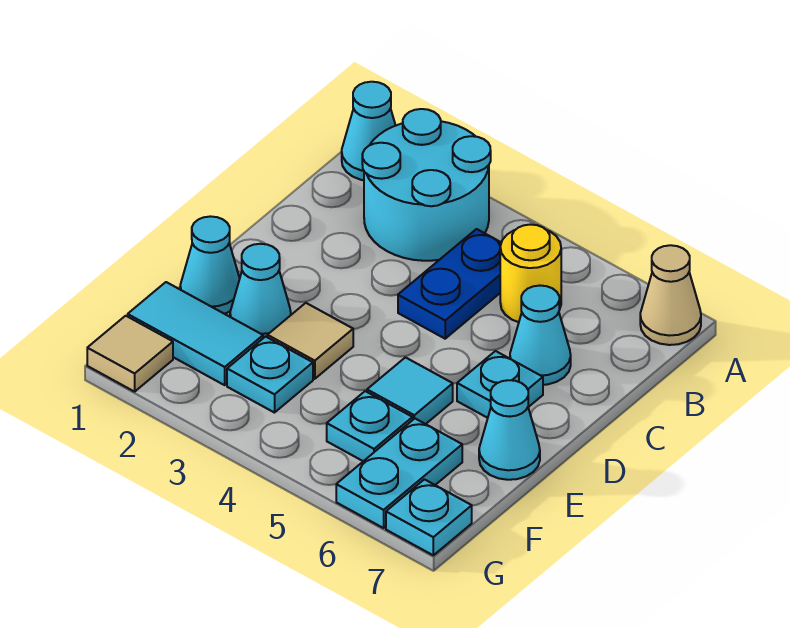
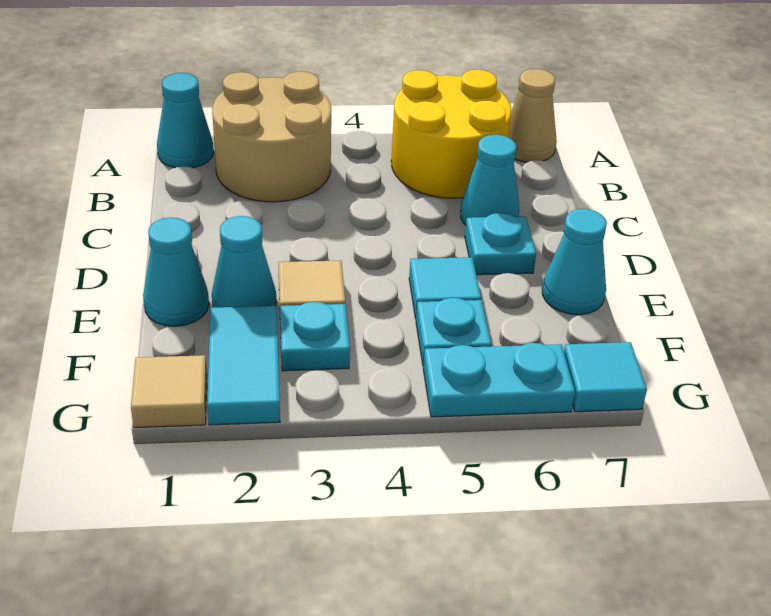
cyan round brick A2:B3 level 1 -> tan round brick A2:B3 level 1
blue plate B4:C4 level 1 -> none
yellow round brick B5 level 1 -> yellow round brick A5:B6 level 1
cyan tile F1:F2 level 1 -> cyan tile F2:G2 level 1
cyan plate F6:G6 level 1 -> cyan plate G5:G6 level 1
cyan plate G7 level 1 -> cyan tile G7 level 1

